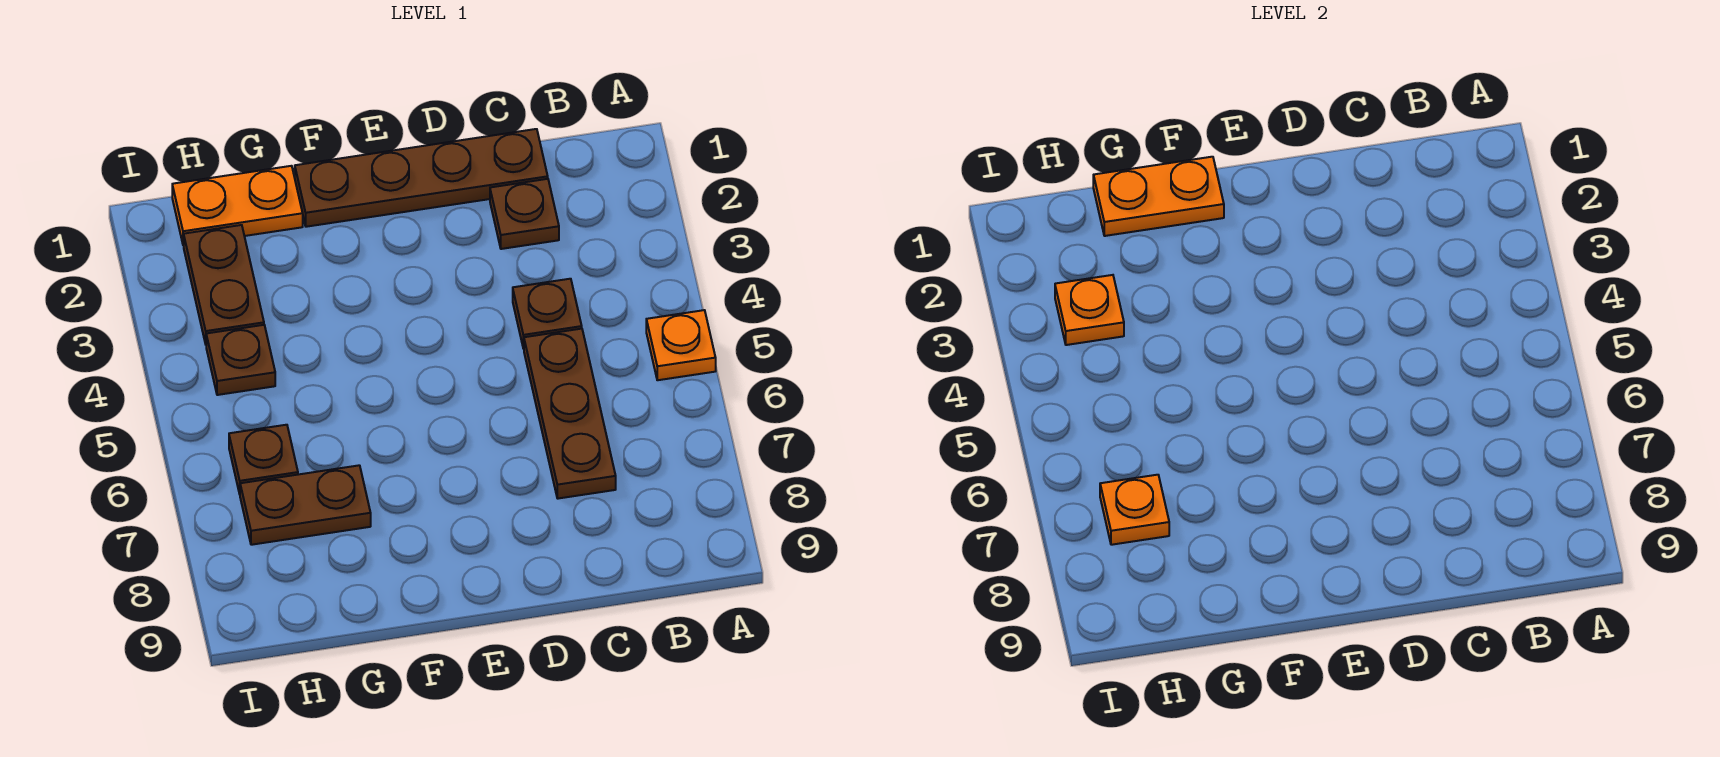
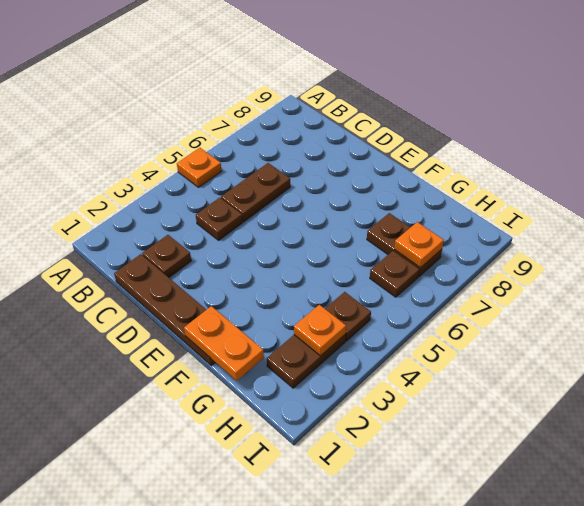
brown plate C5:C7 level 1 -> brown plate C5:C6 level 1
orange plate G1:H1 level 1 -> none

